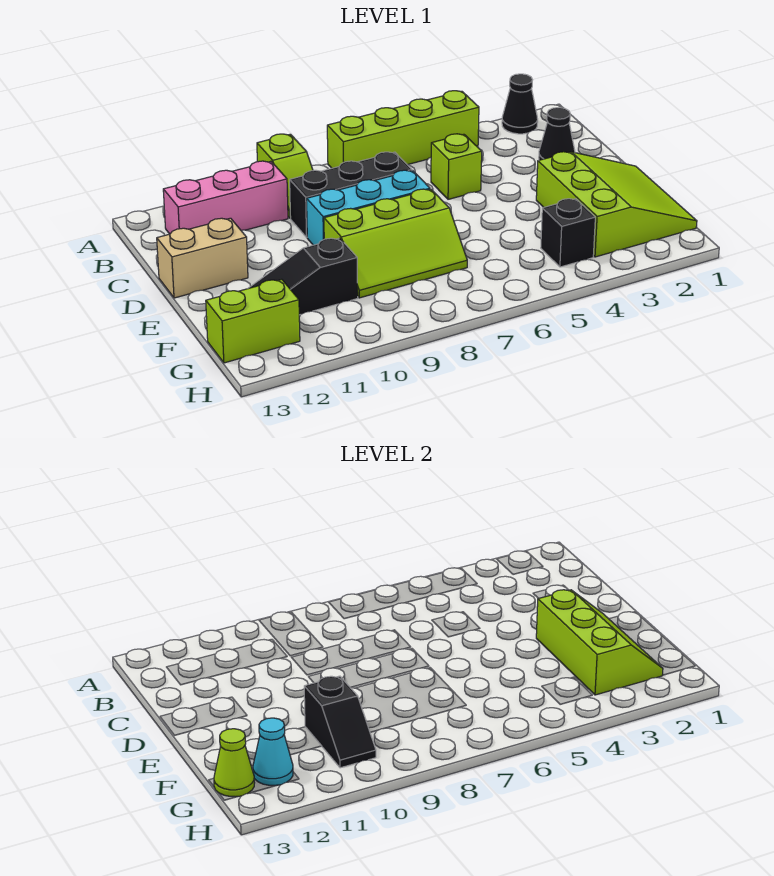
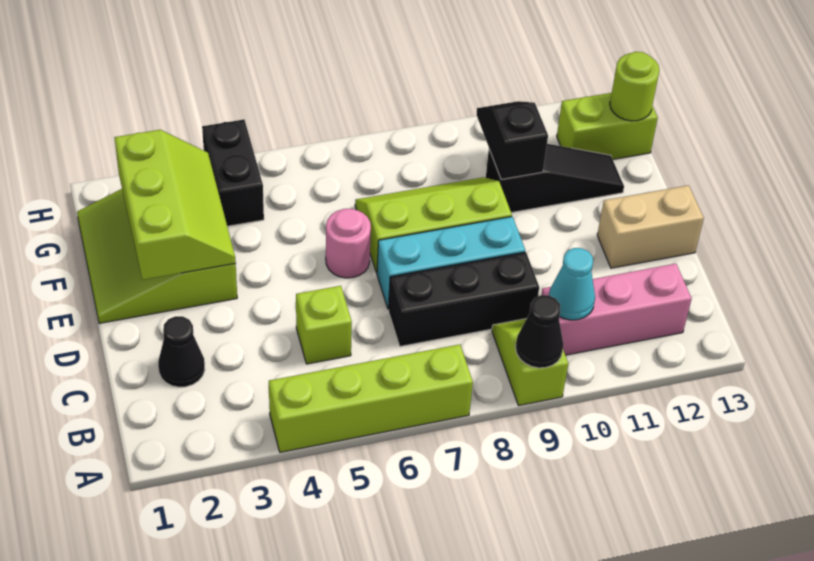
black cone A2 level 1 -> black cone A9 level 2
lime slope E2:G3 level 2 top 3 -> lime slope E2:G3 level 2 top 2
none -> pink round brick E6 level 1
black brick G4 level 1 -> black brick G4:H4 level 1
cyan cone G12 level 2 -> cyan cone B10 level 2
lime cone G13 level 2 -> lime round brick G13 level 2

